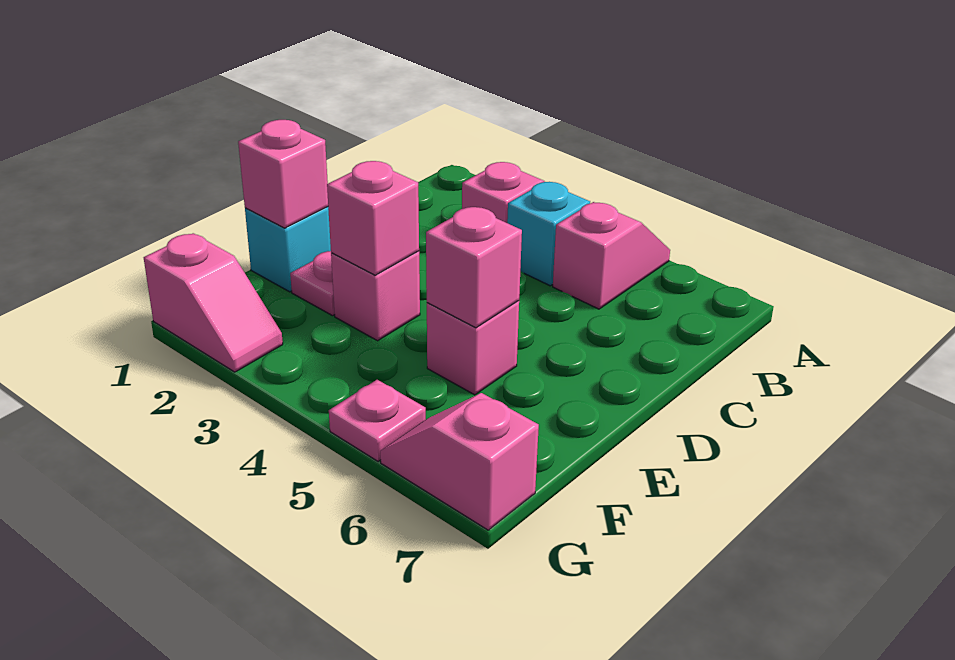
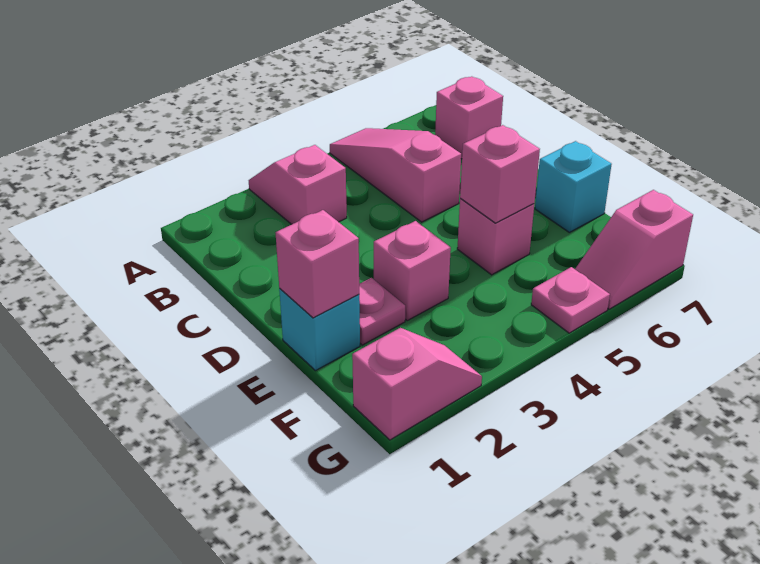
pink slope A5:B5 level 1 top B -> pink slope A5:C5 level 1 top C
cyan brick B4 level 1 -> cyan brick E7 level 1
pink brick E3 level 2 -> pink brick B7 level 1

